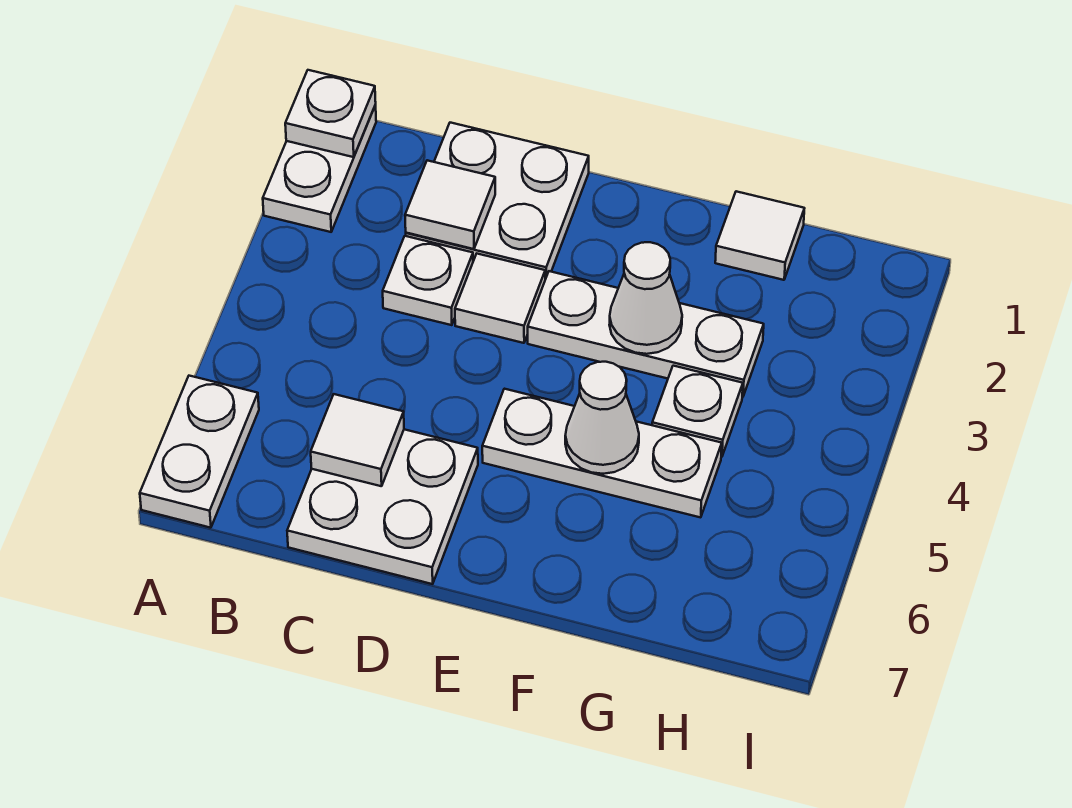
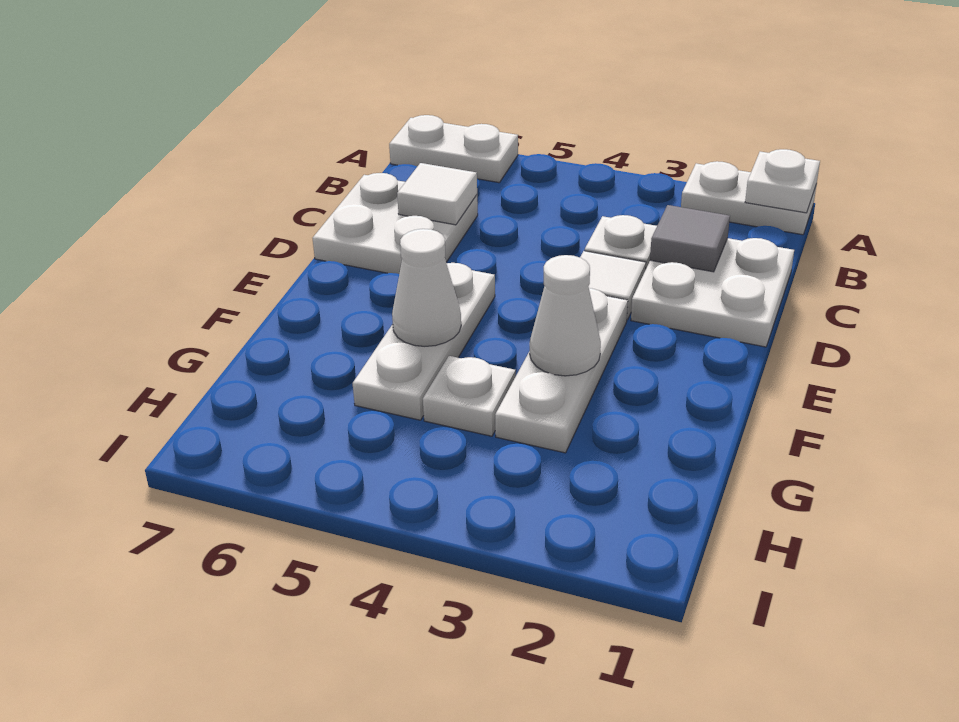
white tile C2 level 2 -> grey tile C2 level 2
white tile G1 level 1 -> none

